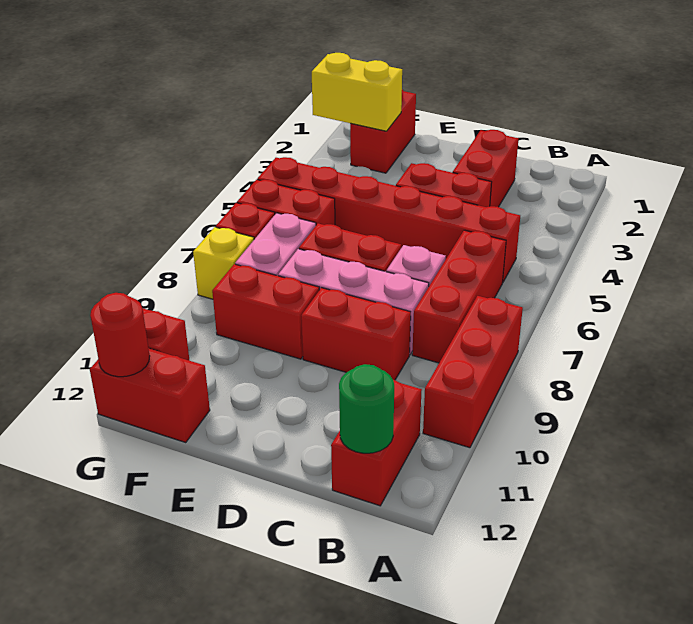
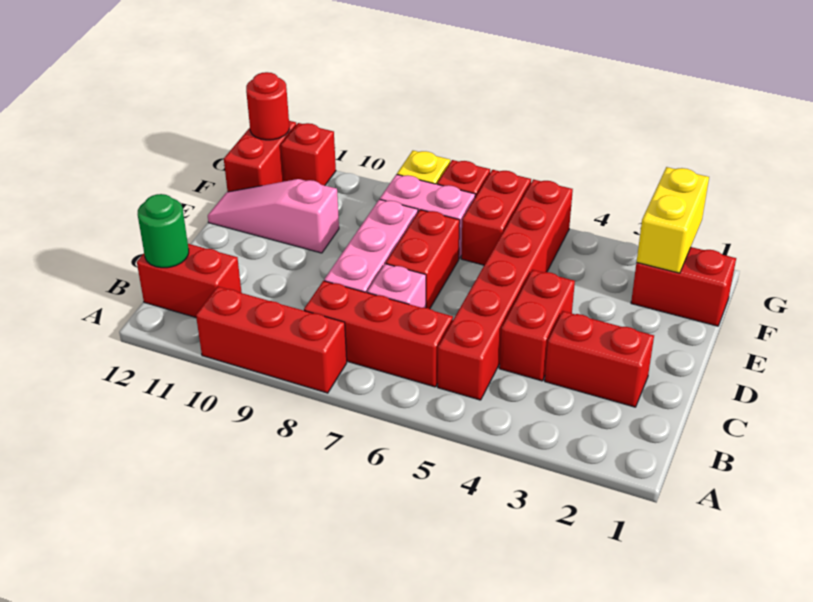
red brick C9:D9 level 1 -> none
red brick E9:F9 level 1 -> none
none -> pink slope E10:E12 level 1 top 10

